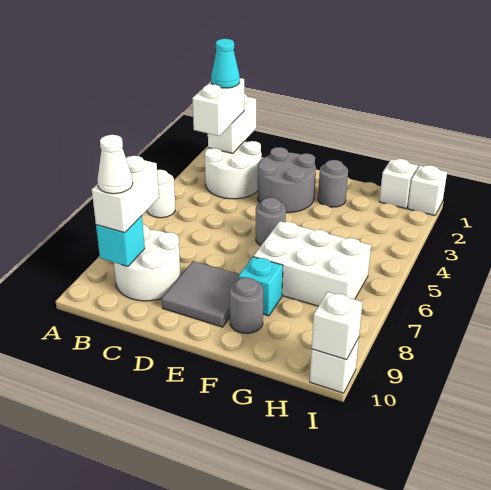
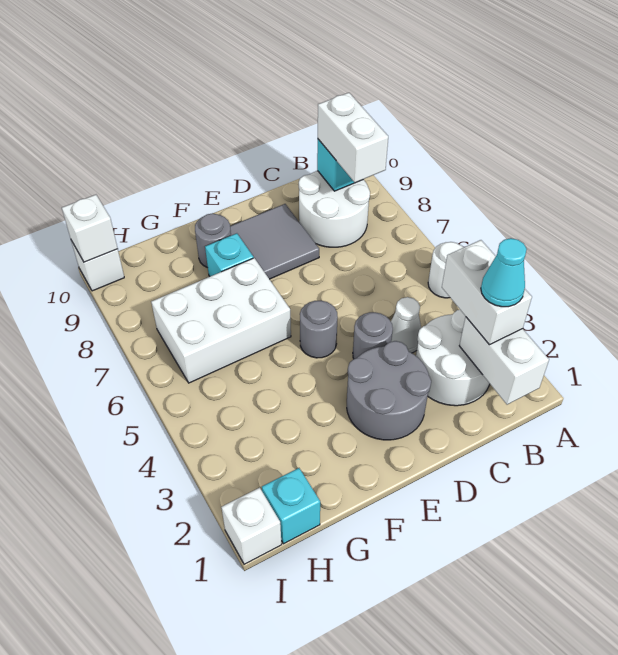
white cone B9 level 4 -> white cone C4 level 1
grey round brick F2 level 1 -> grey round brick D4 level 1
white brick H1 level 1 -> cyan brick H1 level 1

